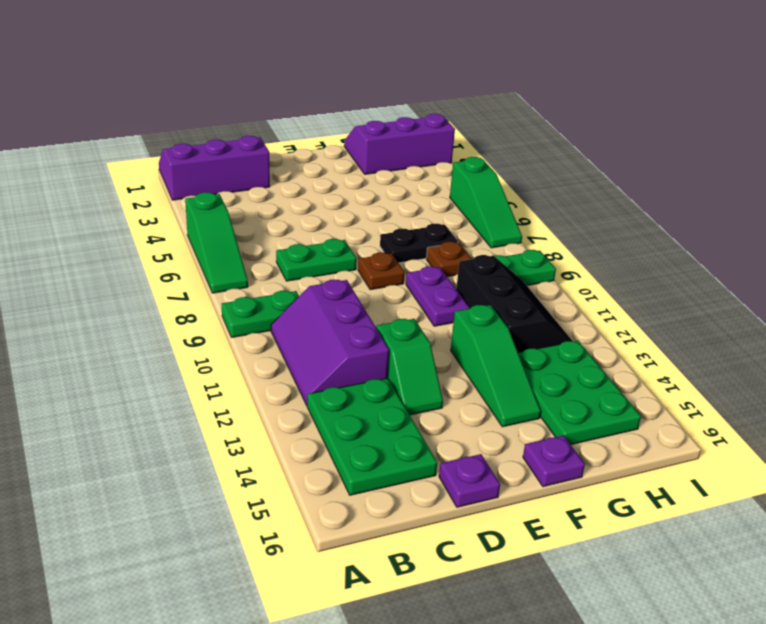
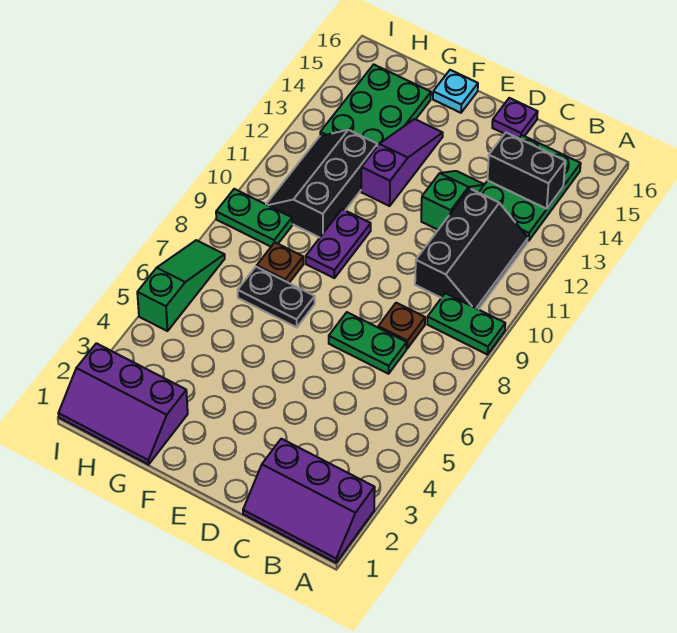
green slope A5:A7 level 1 top 5 -> none
purple slope B10:C12 level 1 top C -> black slope B10:C12 level 1 top C
none -> black brick B14:C14 level 2
brown plate E8 level 1 -> brown plate C8 level 1
green slope F12:F14 level 1 top 12 -> purple slope F12:F14 level 1 top 12
purple plate F16 level 1 -> cyan plate F16 level 1

